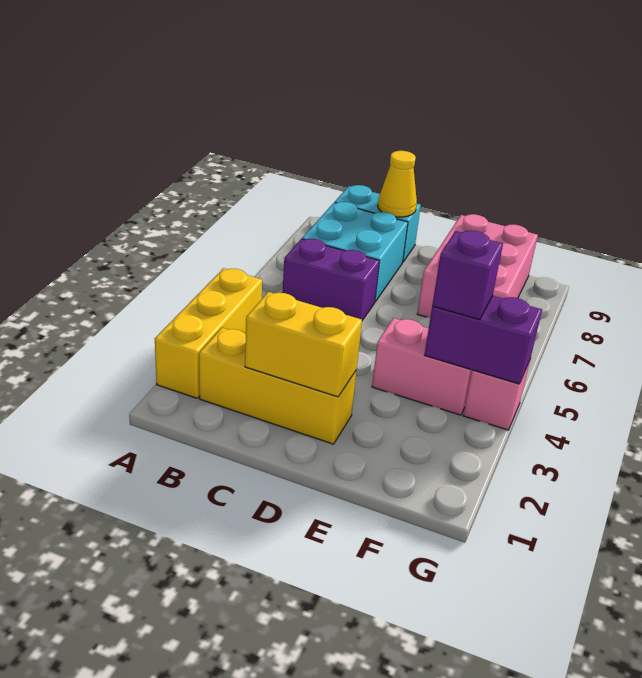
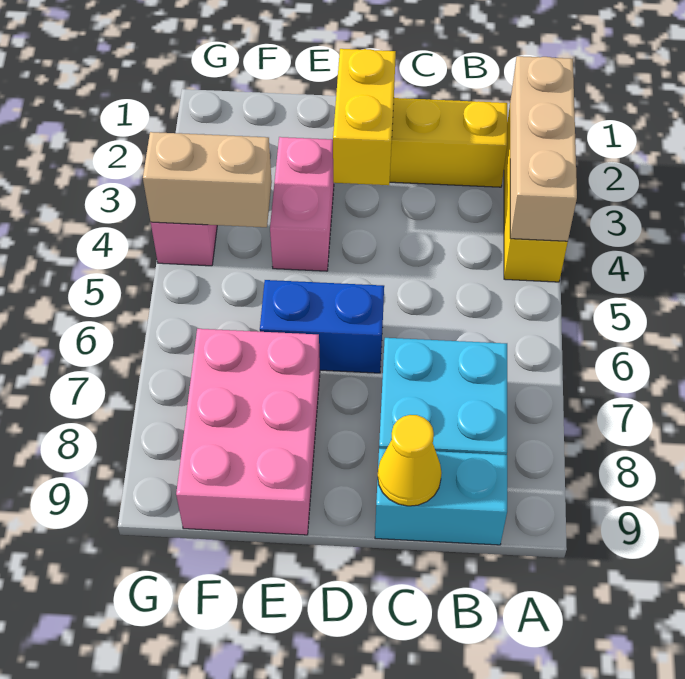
none -> tan brick A2:A4 level 2
purple brick B6:C6 level 1 -> none
yellow brick C2:D2 level 2 -> yellow brick D2:D3 level 2
none -> blue brick D6:E6 level 1
pink brick E4:F4 level 1 -> pink brick E3:E4 level 1
purple brick F4:G4 level 2 -> tan brick F4:G4 level 2
purple brick F4 level 3 -> none

